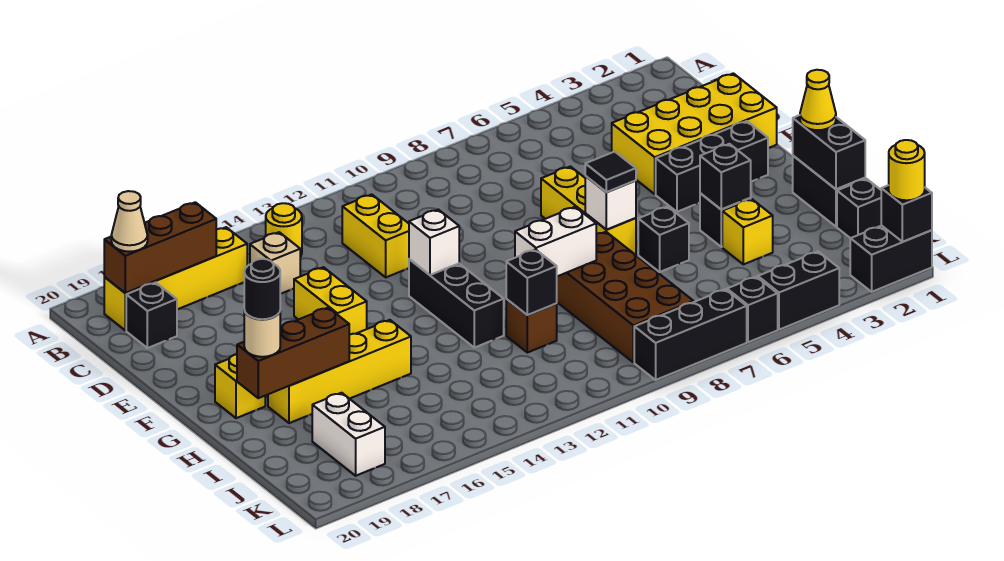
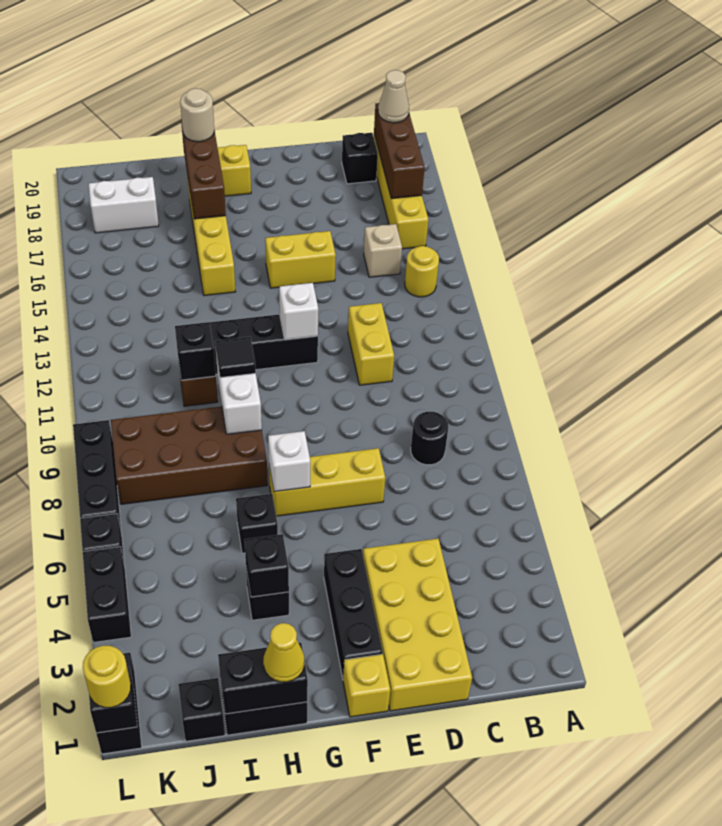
yellow brick C12:D12 level 1 -> yellow brick D11:D12 level 1
black tile G7 level 3 -> black tile H10 level 3
black round brick H19 level 4 -> black round brick C8 level 1
yellow brick I4 level 1 -> yellow brick F1 level 1

